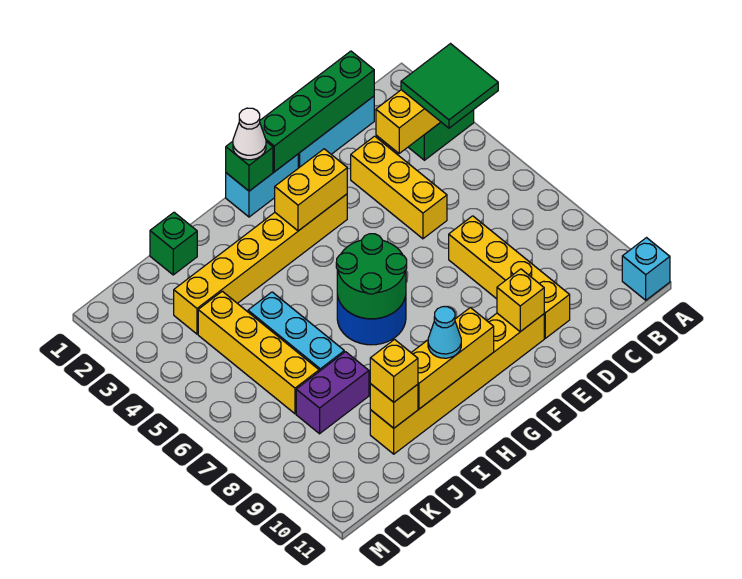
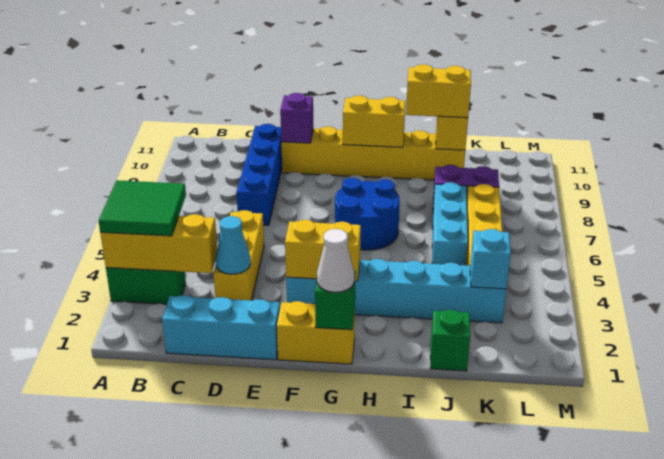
cyan brick A11 level 1 -> cyan brick K3 level 2
green brick C1:F1 level 2 -> none
yellow brick D7:D10 level 1 -> blue brick D7:D10 level 1
yellow brick E10 level 2 -> purple brick E10 level 2
cyan brick F1:G1 level 1 -> yellow brick F1:G1 level 1
yellow brick F3:K3 level 1 -> cyan brick F3:K3 level 1
green round brick G6:H7 level 2 -> none
yellow brick G10:I10 level 2 -> yellow brick G10:H10 level 2
cyan cone H10 level 3 -> cyan cone D3 level 2
yellow brick J10 level 3 -> yellow brick I10:J10 level 3

